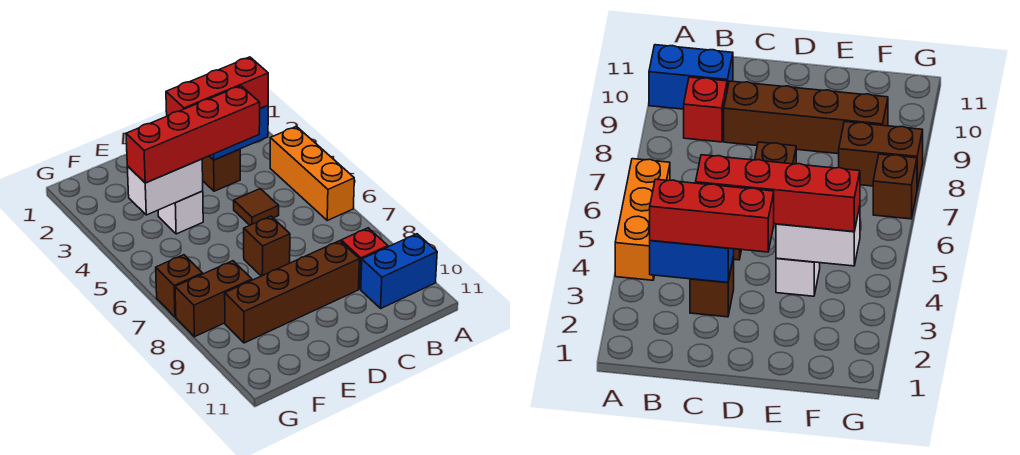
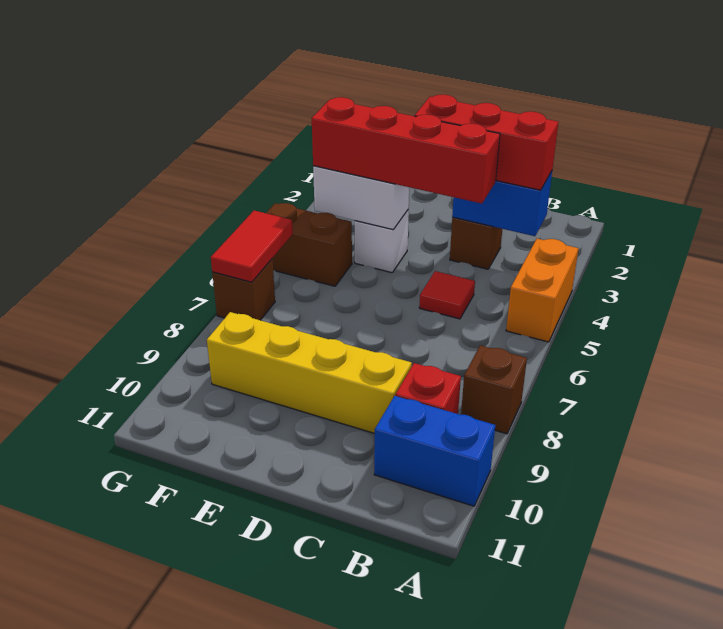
orange brick A4:A6 level 1 -> orange brick A4:A5 level 1
brown tile C5 level 1 -> red tile C5 level 1
brown brick C9:F9 level 1 -> yellow brick C9:F9 level 1
brown brick D7 level 1 -> brown brick A8 level 1
brown brick F8:G8 level 1 -> brown brick F5:G5 level 1
none -> red tile G6:G7 level 2

